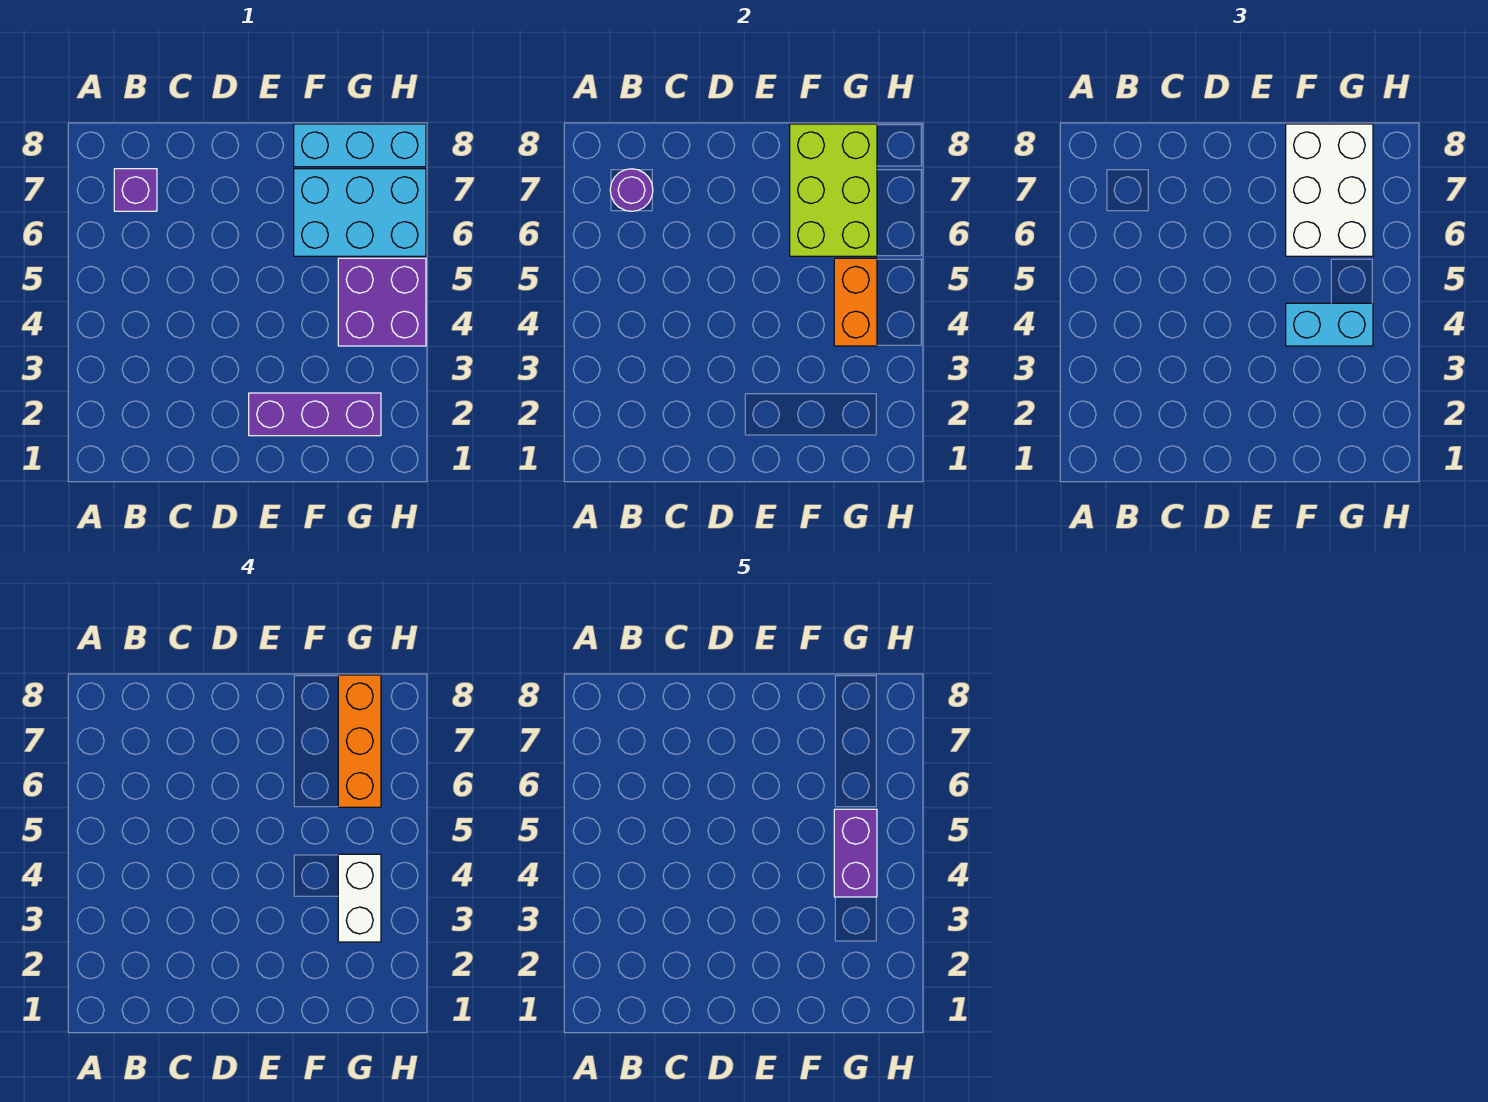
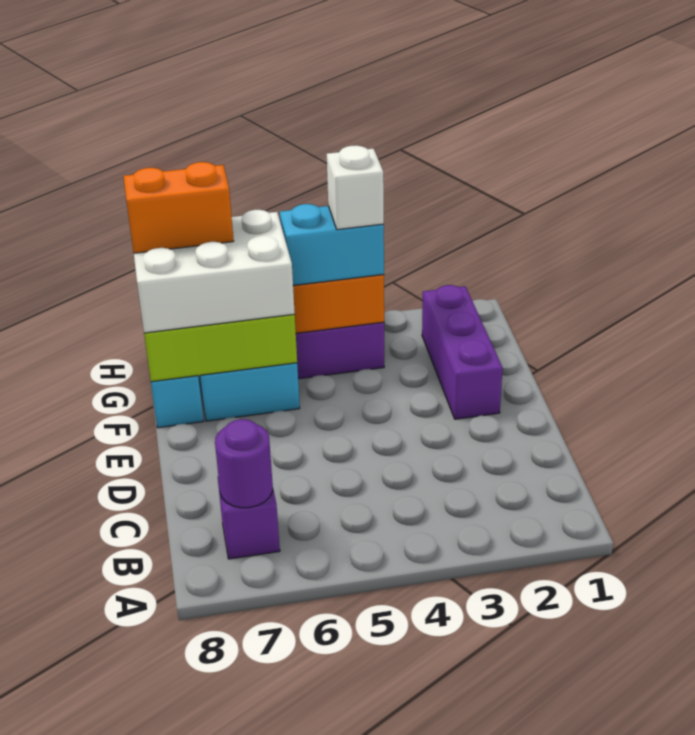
cyan brick F4:G4 level 3 -> cyan brick G4:G5 level 3
white brick G3:G4 level 4 -> white brick G4 level 4
purple brick G4:G5 level 5 -> none
orange brick G6:G8 level 4 -> orange brick G7:G8 level 4

